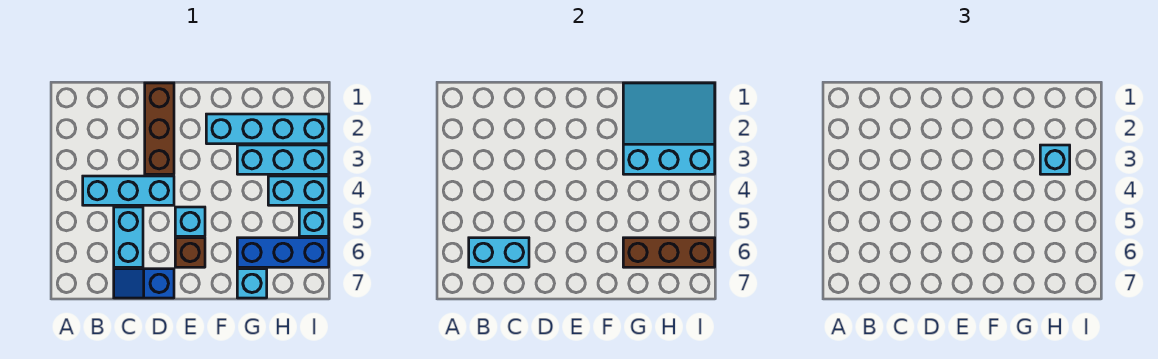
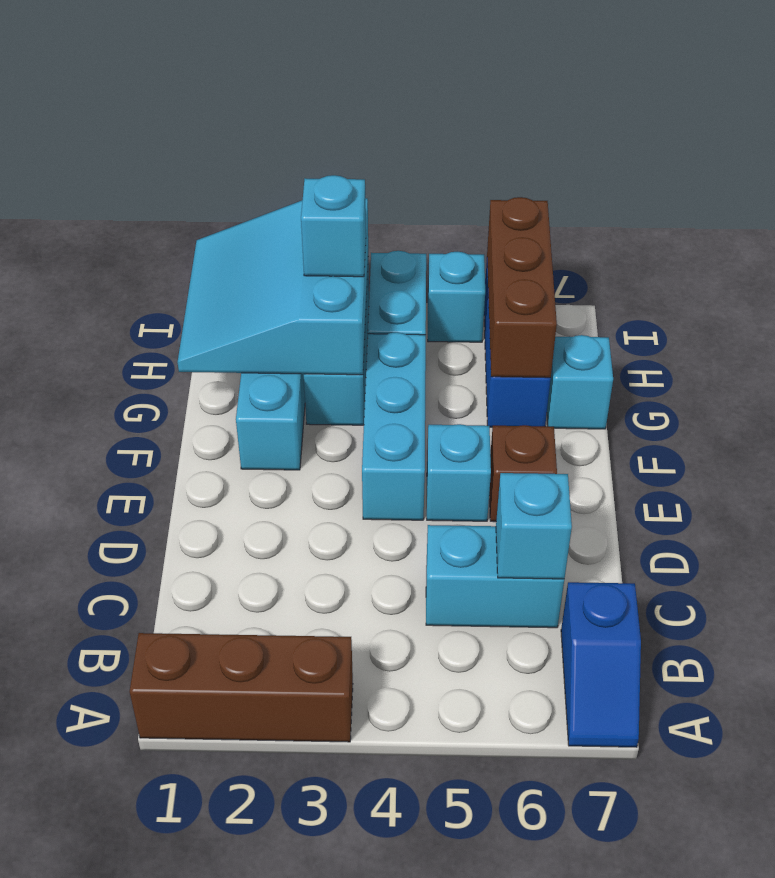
cyan brick B4:D4 level 1 -> cyan brick E4:G4 level 1
cyan brick B6:C6 level 2 -> cyan brick C6 level 2
blue slope C7:D7 level 1 top D -> blue slope A7:B7 level 1 top B
brown brick D1:D3 level 1 -> brown brick A1:A3 level 1

